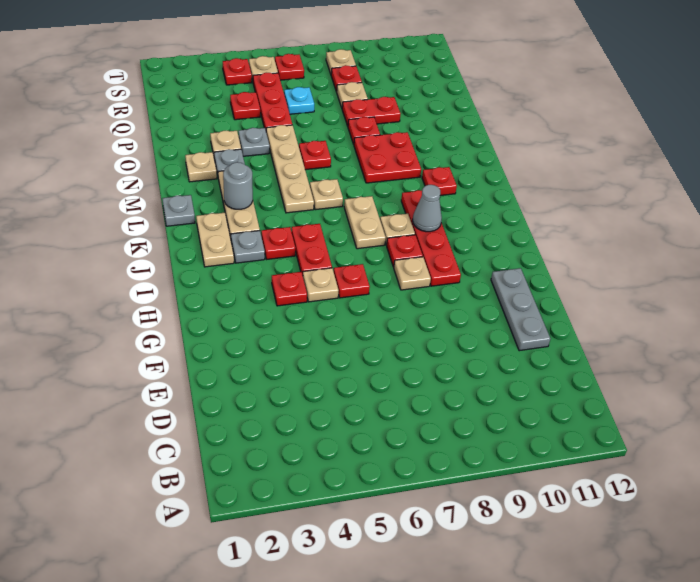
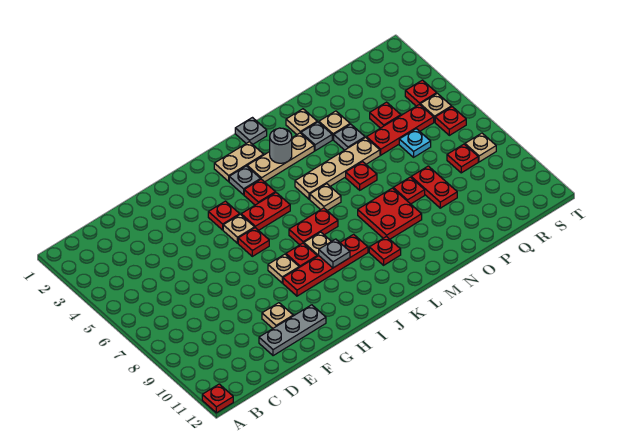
none -> red plate A12 level 1
tan plate J7:K7 level 1 -> red plate J7:K7 level 1
grey cone J9 level 2 -> grey plate J9 level 2
tan plate Q8 level 1 -> tan plate F10 level 1

